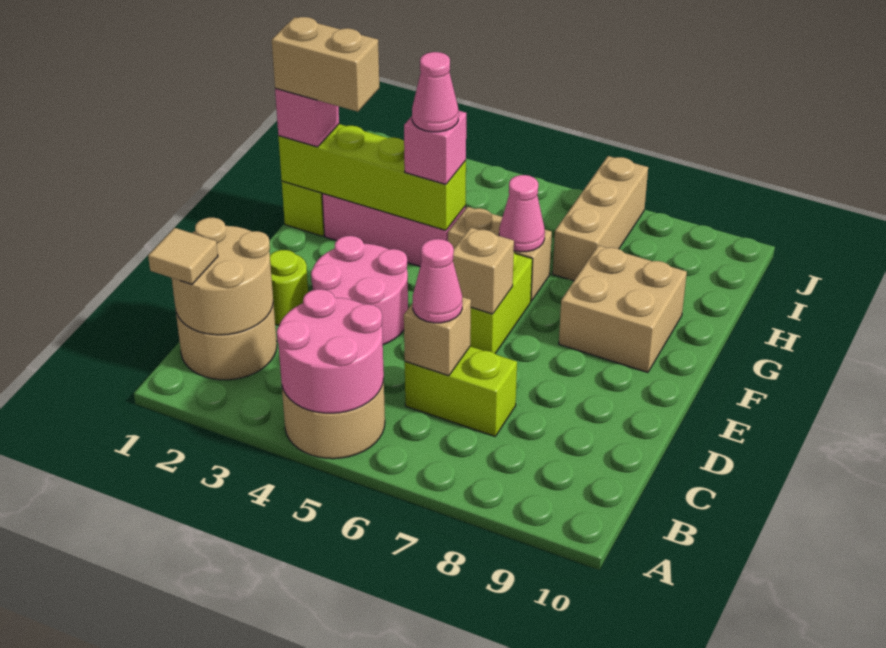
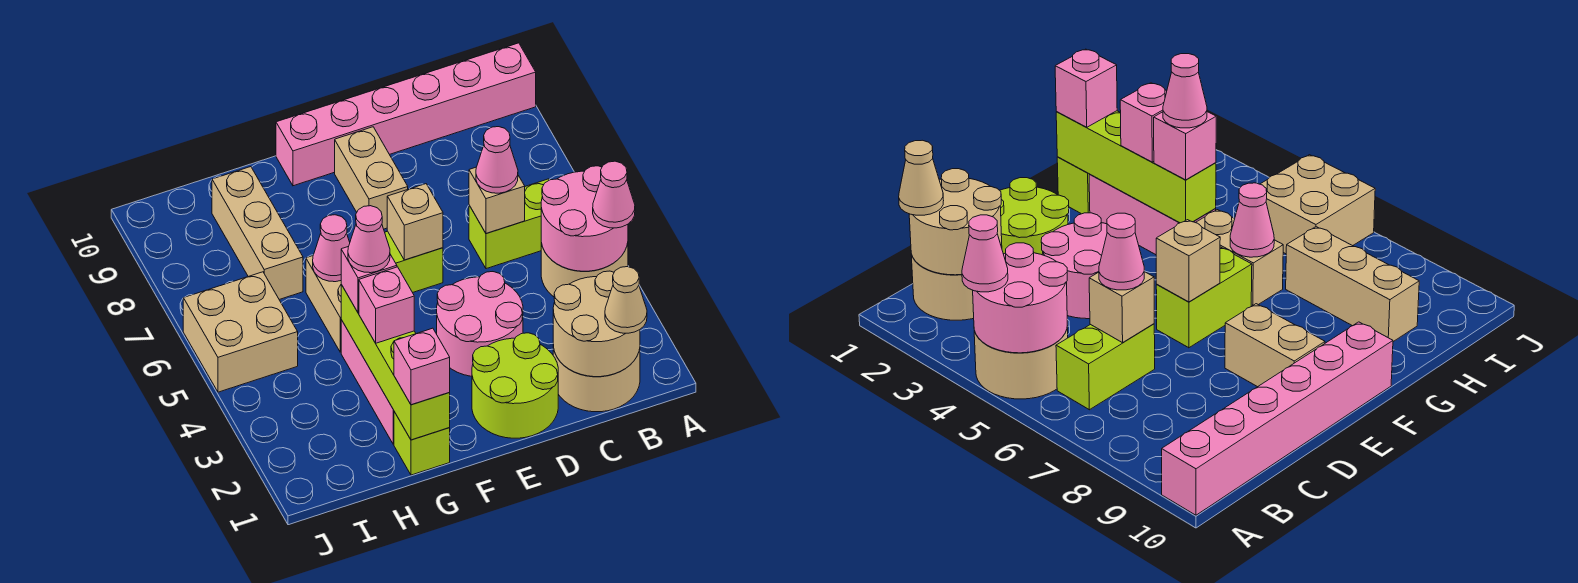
none -> pink cone A4 level 3
none -> pink brick A10:F10 level 1
tan tile B1 level 3 -> tan cone B1 level 3
lime brick C6:C7 level 1 -> lime brick B6:C6 level 1
lime round brick D2 level 1 -> lime round brick D1:E2 level 1
tan brick F8:G9 level 1 -> tan brick I5:J6 level 1
tan brick G1:G2 level 4 -> tan brick E8:E9 level 1
none -> pink brick G3 level 3
tan brick H7:J7 level 1 -> tan brick H7:H9 level 1

